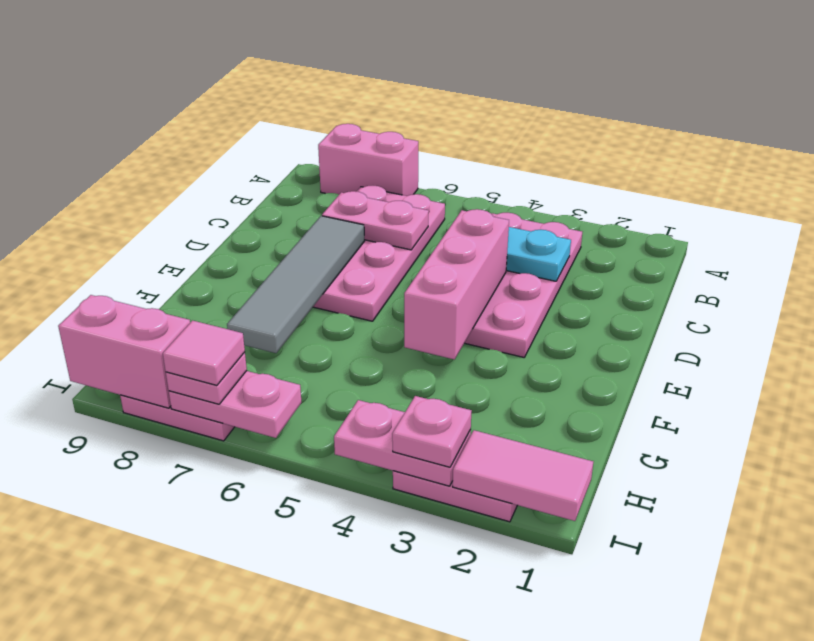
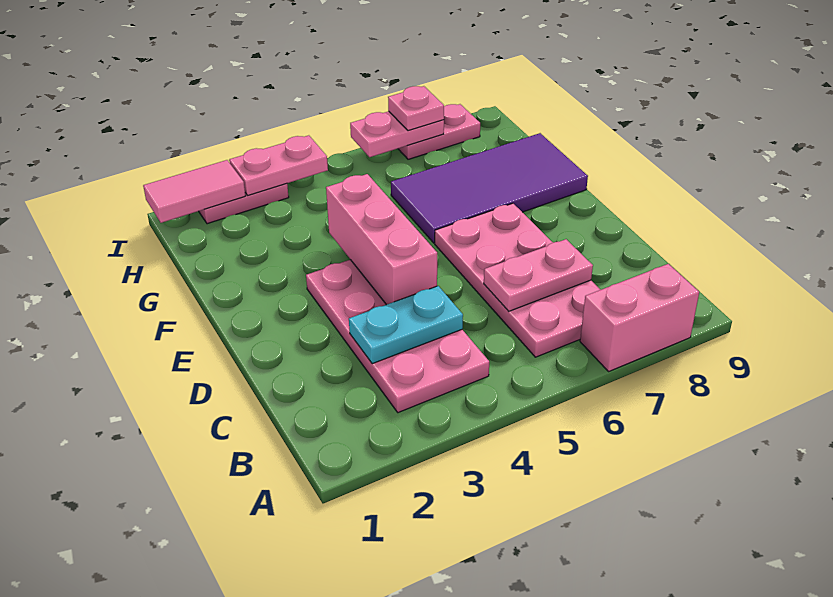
grey tile D7:G7 level 2 -> none
none -> purple tile F6:G9 level 1
pink plate I3 level 3 -> none
pink tile I7 level 4 -> none
pink brick I8:I9 level 2 -> none

